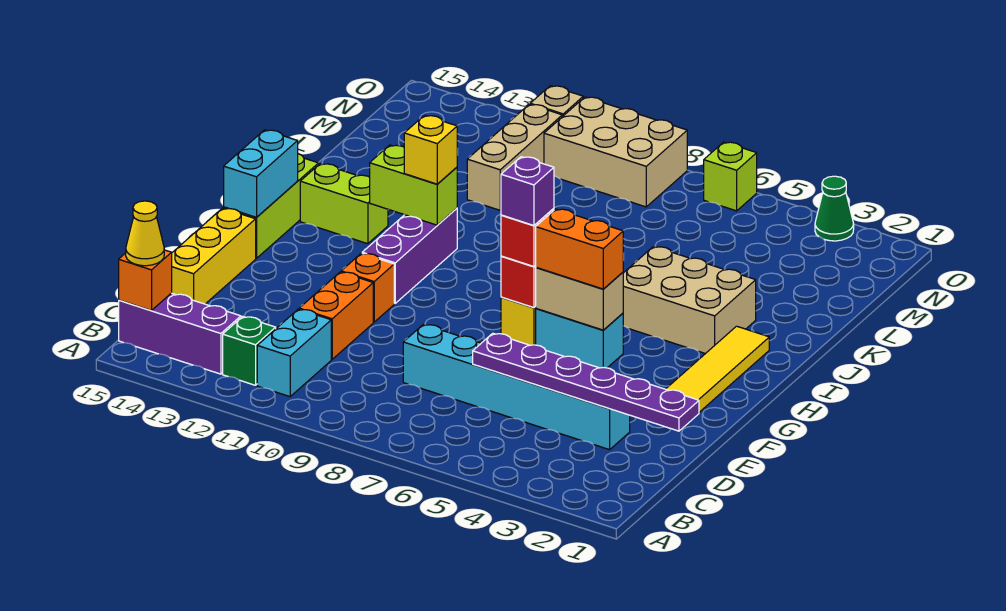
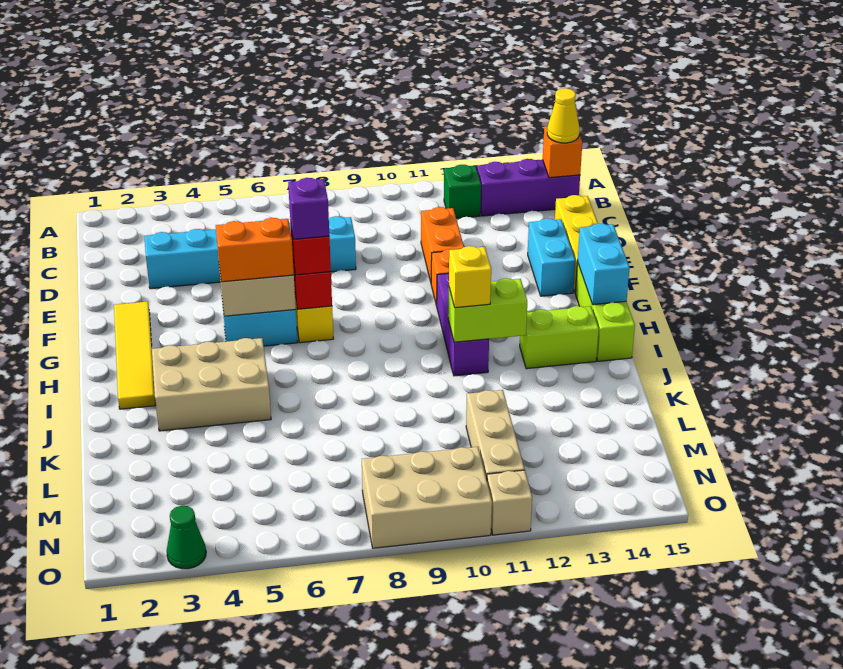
cyan brick B11:C11 level 1 -> cyan brick E14:F14 level 1
purple plate D1:D6 level 2 -> none
lime brick O6 level 1 -> none

